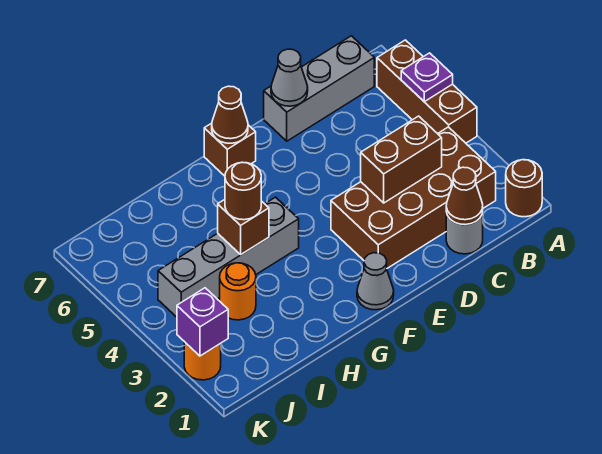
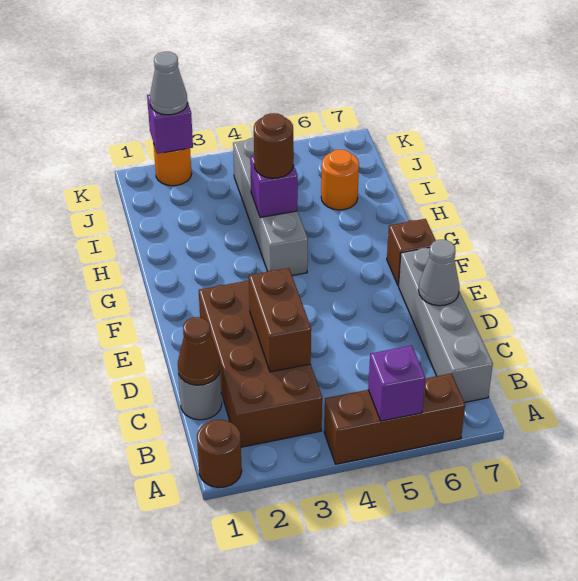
purple plate A5 level 2 -> purple brick A5 level 2
grey brick B7:D7 level 1 -> grey brick B7:E7 level 1
grey cone F1 level 1 -> grey cone K2 level 3
brown cone F7 level 2 -> none
brown brick H4 level 2 -> purple brick H4 level 2
orange round brick I3 level 1 -> orange round brick I6 level 1

